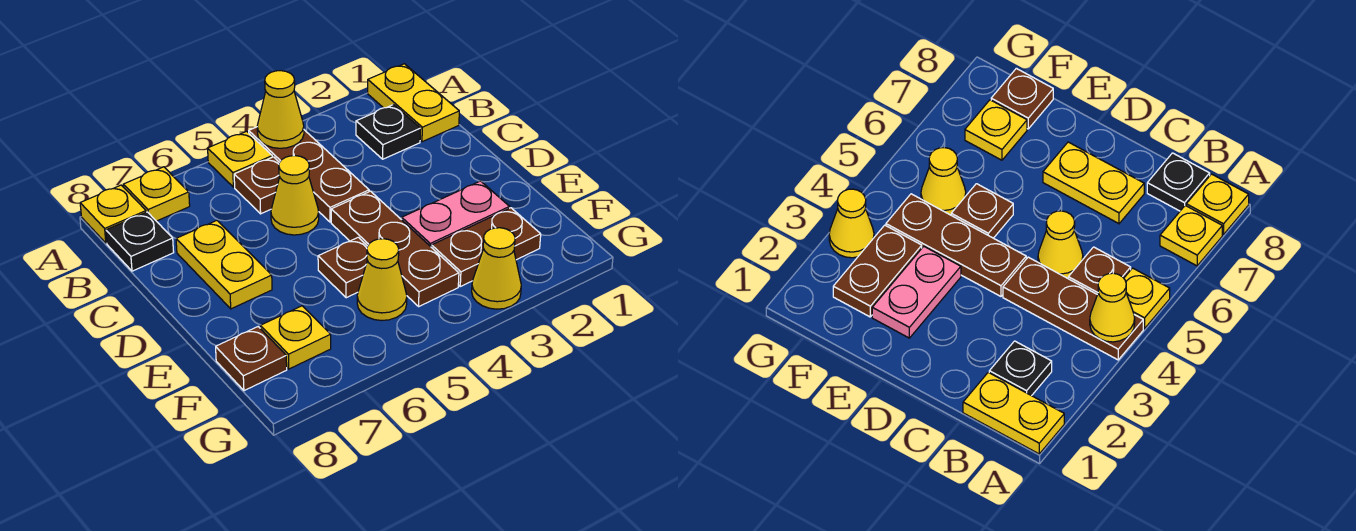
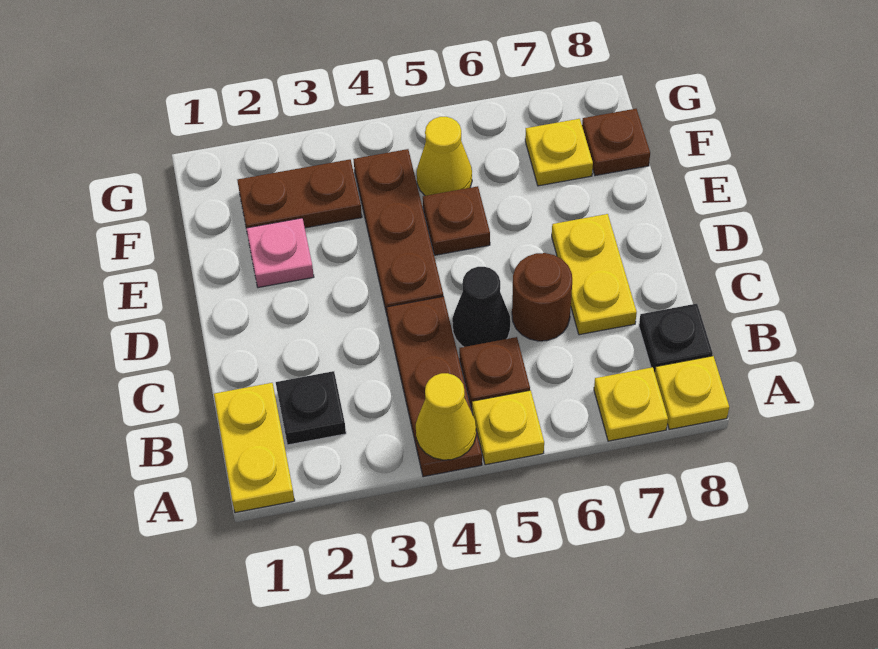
yellow cone C5 level 1 -> black cone C5 level 1
none -> brown round brick C6 level 1
pink plate E2:E3 level 1 -> pink plate E2 level 1
yellow cone G3 level 1 -> none

